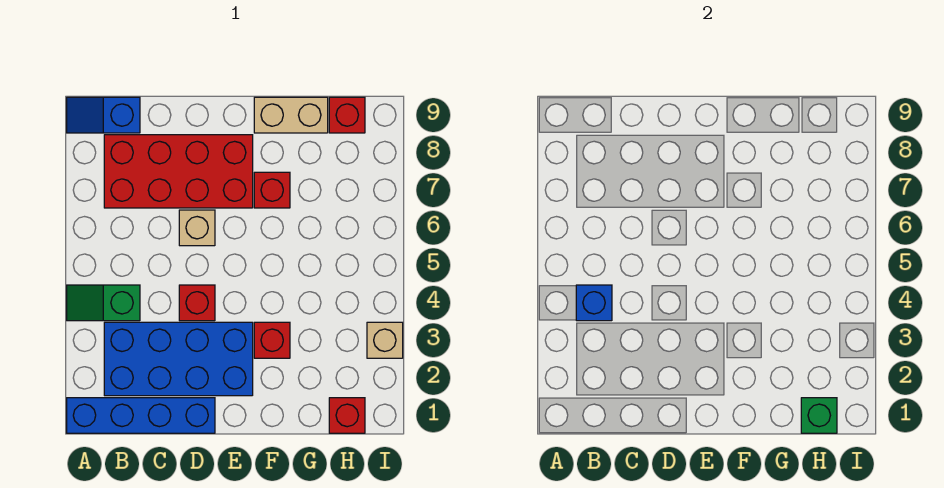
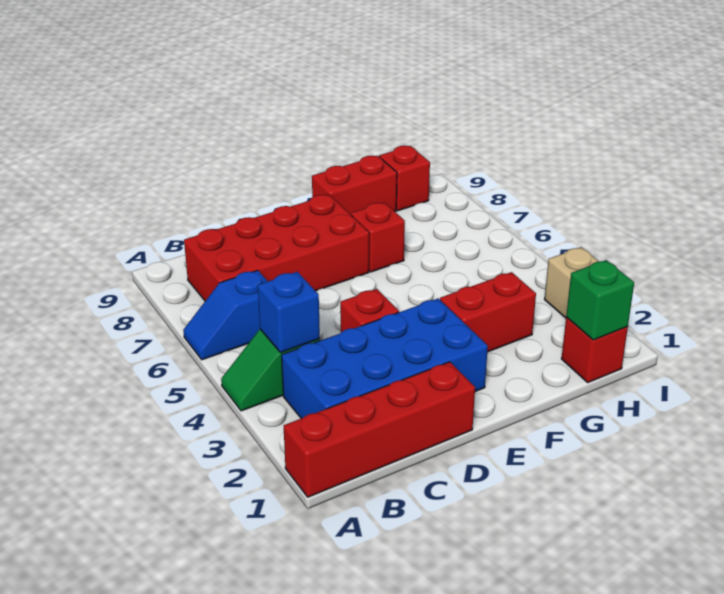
blue brick A1:D1 level 1 -> red brick A1:D1 level 1
blue slope A9:B9 level 1 top B -> blue slope A6:B6 level 1 top B
tan brick D6 level 1 -> none
red brick F3 level 1 -> red brick F3:G3 level 1
tan brick F9:G9 level 1 -> red brick F9:G9 level 1

